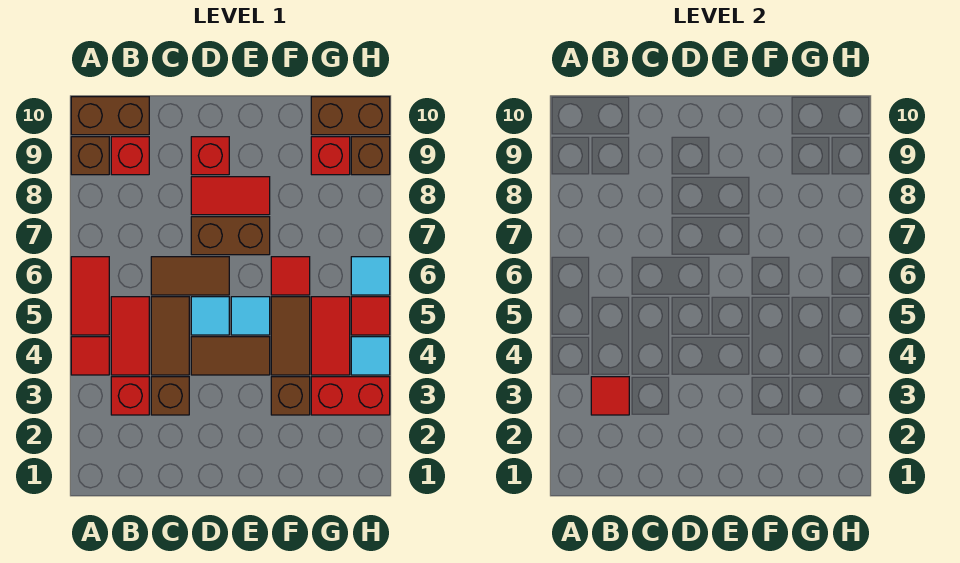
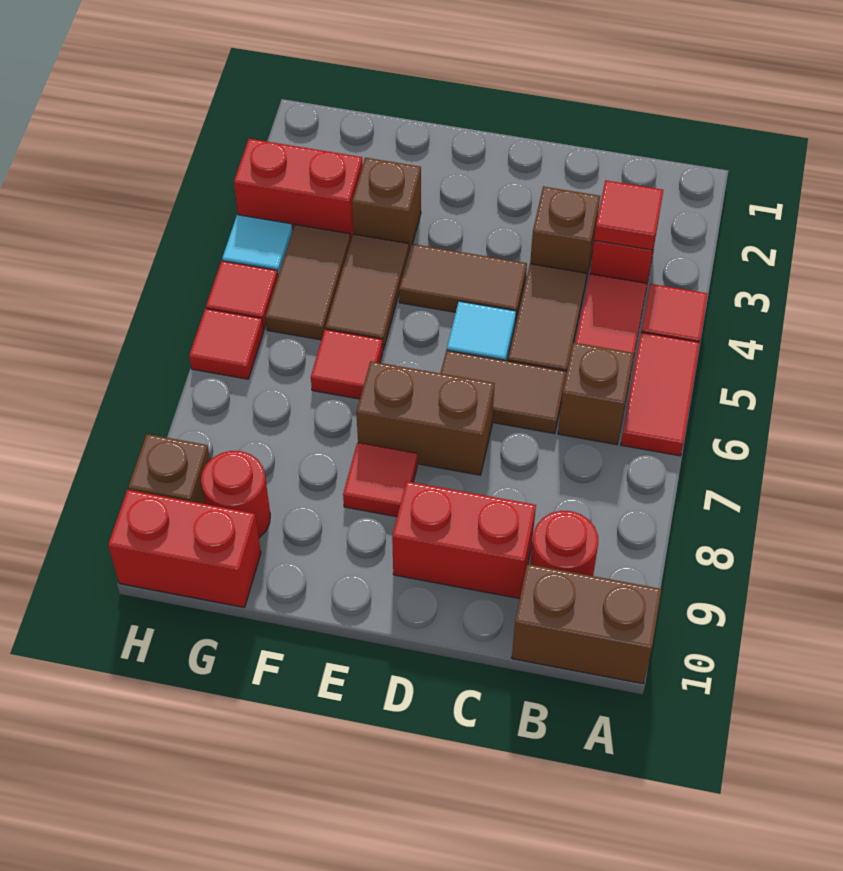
brown brick A9 level 1 -> brown brick B6 level 1
red brick B9 level 1 -> red round brick B9 level 1
red tile D8:E8 level 1 -> red tile E8 level 1
red brick D9 level 1 -> red brick C9:D9 level 1
cyan tile E5 level 1 -> none
red tile G4:G5 level 1 -> brown tile G4:G5 level 1
red brick G9 level 1 -> red round brick G9 level 1
brown brick G10:H10 level 1 -> red brick G10:H10 level 1
cyan tile H6 level 1 -> red tile H6 level 1

